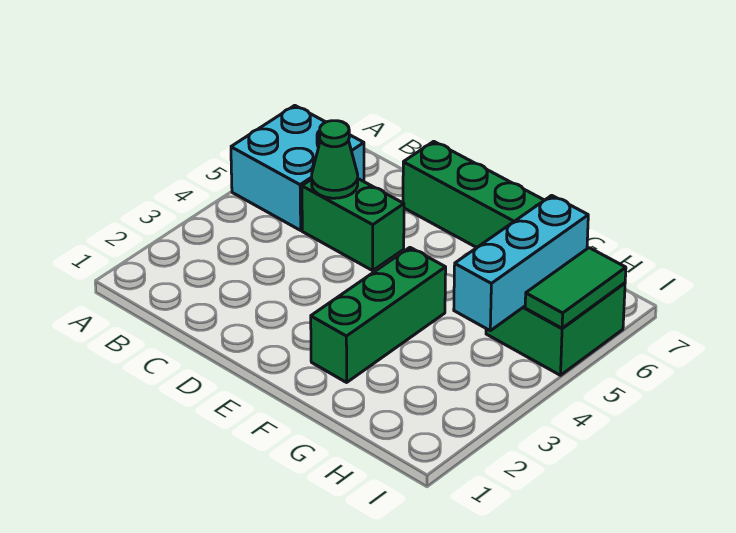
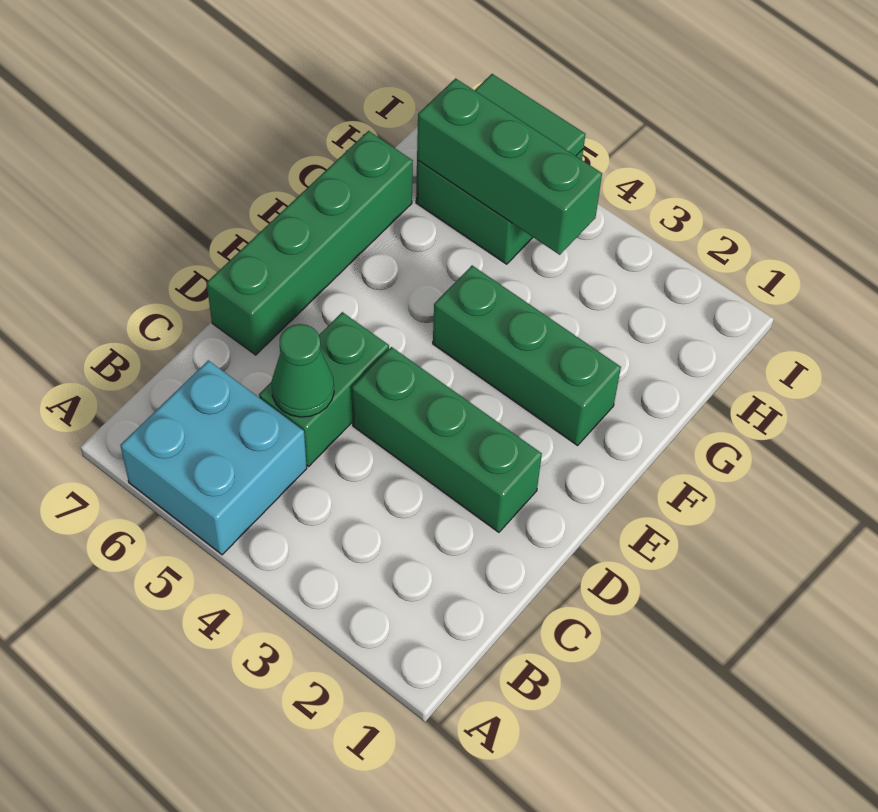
none -> green brick D2:D4 level 1
cyan brick H4:H6 level 2 -> green brick H4:H6 level 2

